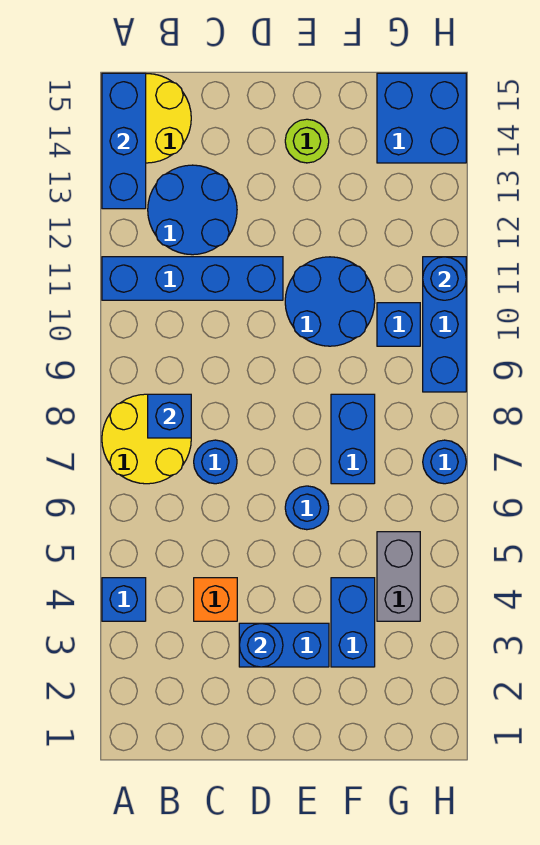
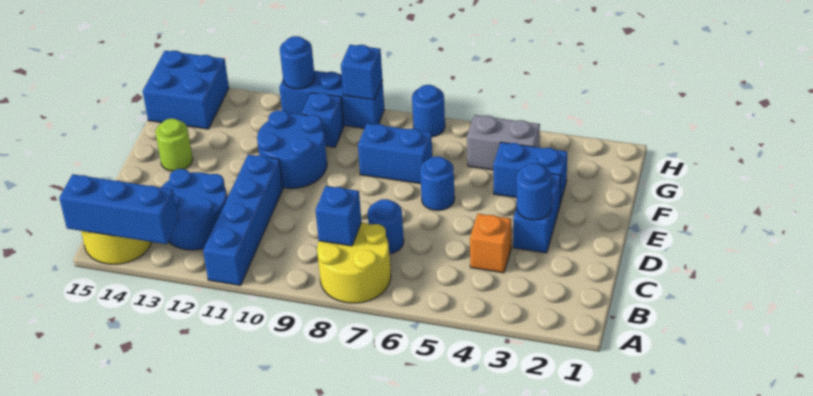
blue brick A4 level 1 -> blue brick H9 level 2

